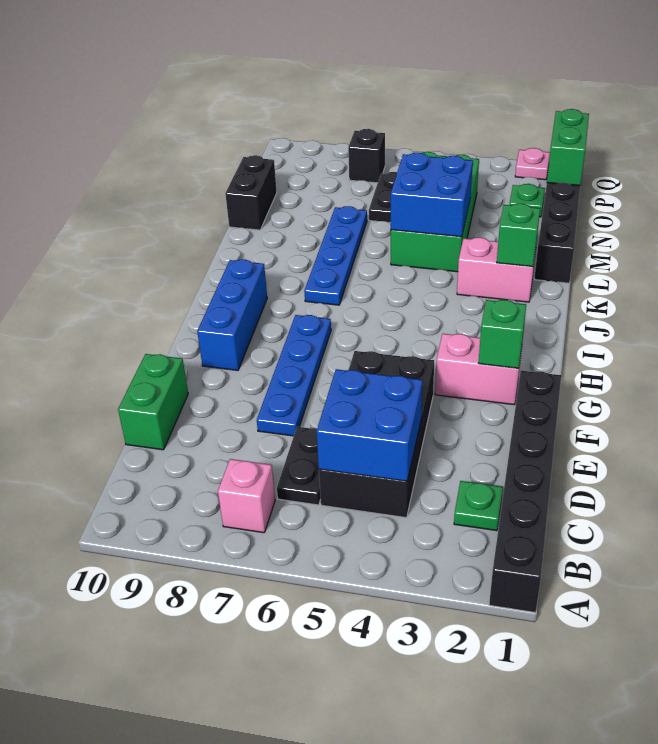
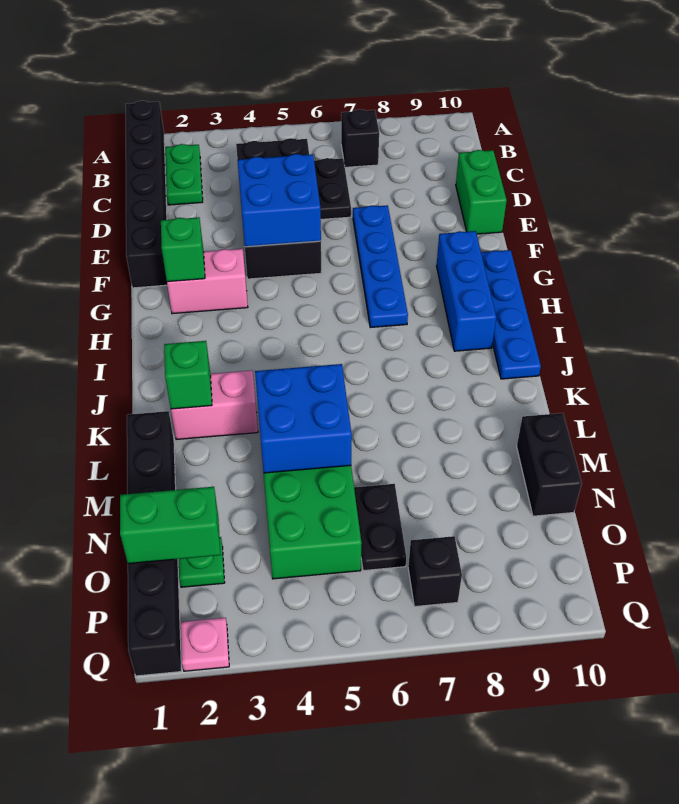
pink brick B7 level 1 -> black brick B7 level 1
green plate C2 level 1 -> green plate B2:C2 level 1
blue brick C4:D5 level 2 -> blue brick E4:F5 level 2
blue plate J7:M7 level 1 -> blue plate G10:J10 level 1
green brick O1:P1 level 2 -> green brick O1:O2 level 2

